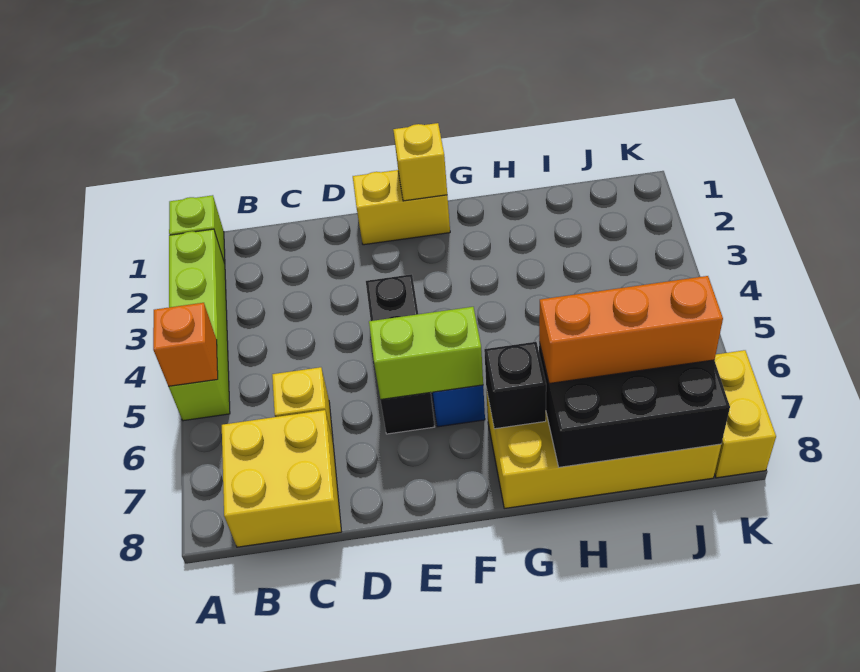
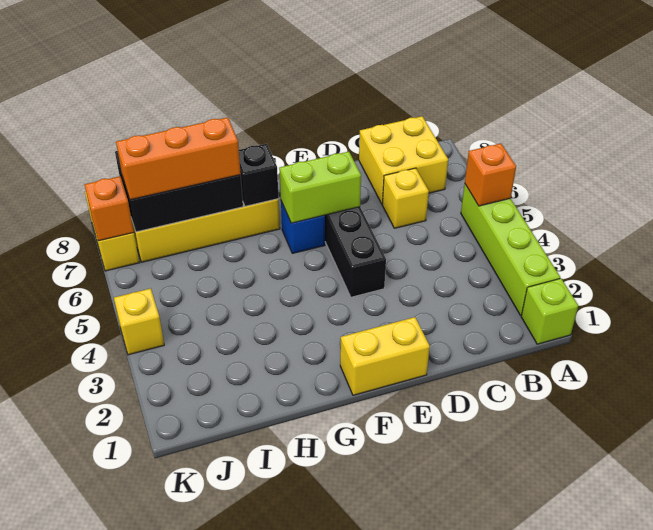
yellow brick F1 level 2 -> yellow brick K4 level 1
none -> orange brick K7 level 2

